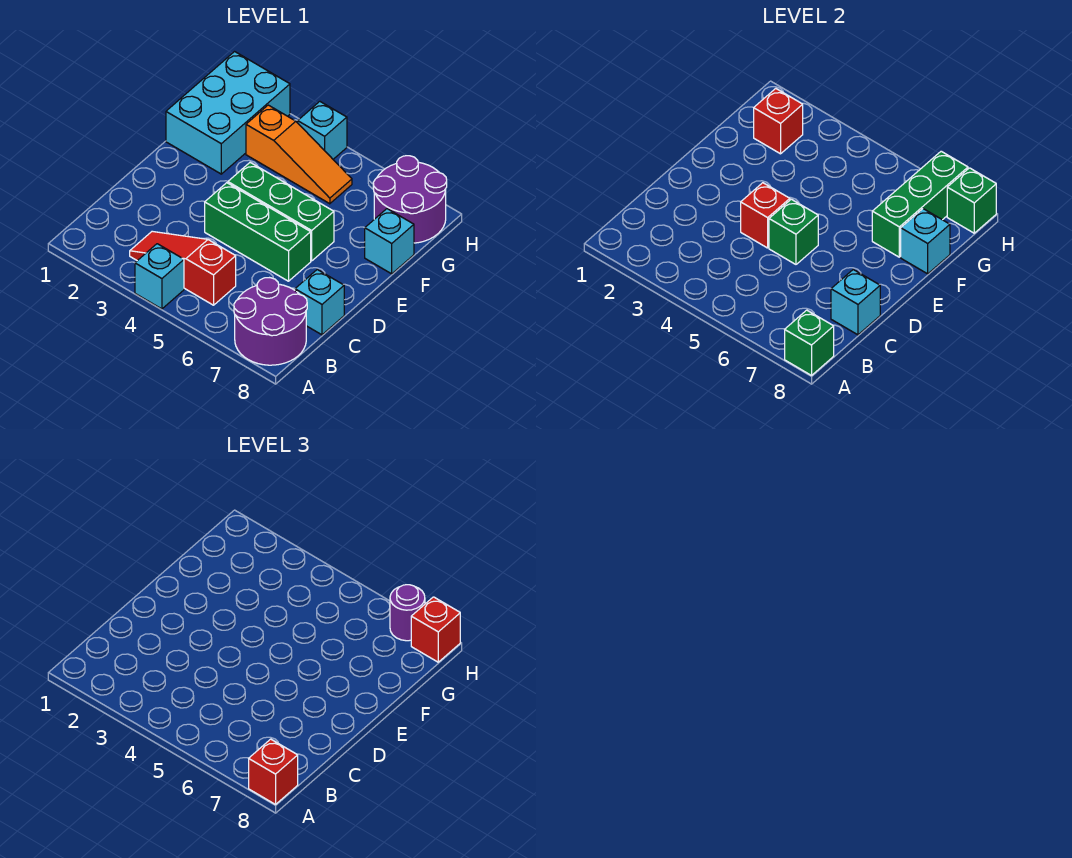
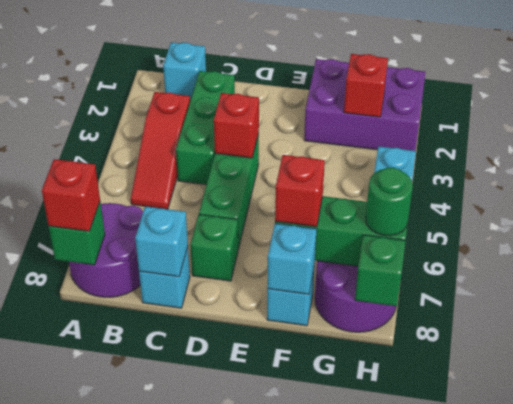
cyan brick A4 level 1 -> cyan brick B1 level 1
red slope B3:B5 level 1 top 5 -> red slope B3:B5 level 1 top 3
green brick D5 level 2 -> green brick D7 level 1
green brick E4:E6 level 1 -> green brick C2:C4 level 1
cyan brick F1:H2 level 1 -> purple brick F1:H2 level 1
orange slope G3:G5 level 1 top 3 -> none
purple round brick H7 level 3 -> green round brick H7 level 3
red brick H8 level 3 -> red brick F7 level 3

